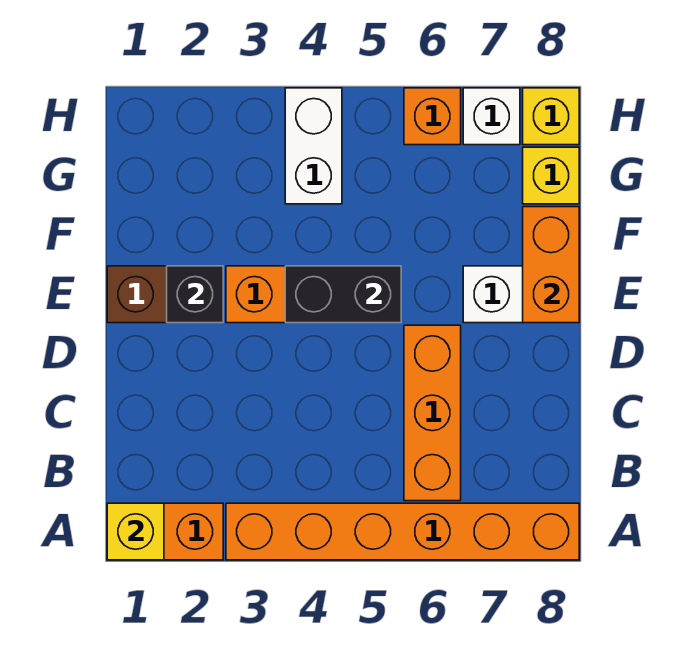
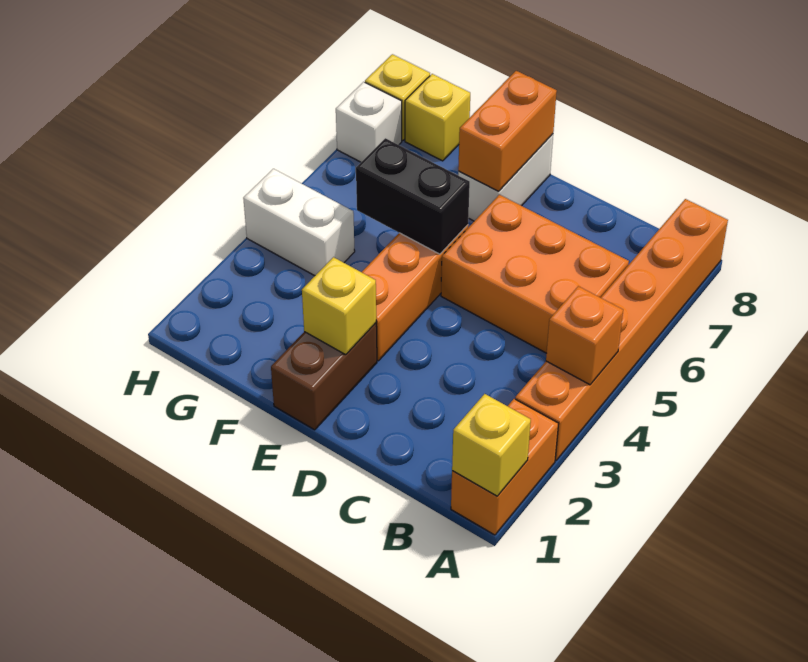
orange brick B6:D6 level 1 -> orange brick B5:D6 level 1
black brick E2 level 2 -> yellow brick E2 level 2
black brick E4:E5 level 2 -> black brick E5:F5 level 2
orange brick E8:F8 level 2 -> orange brick E7:E8 level 2
orange brick H6 level 1 -> orange brick A4 level 2

